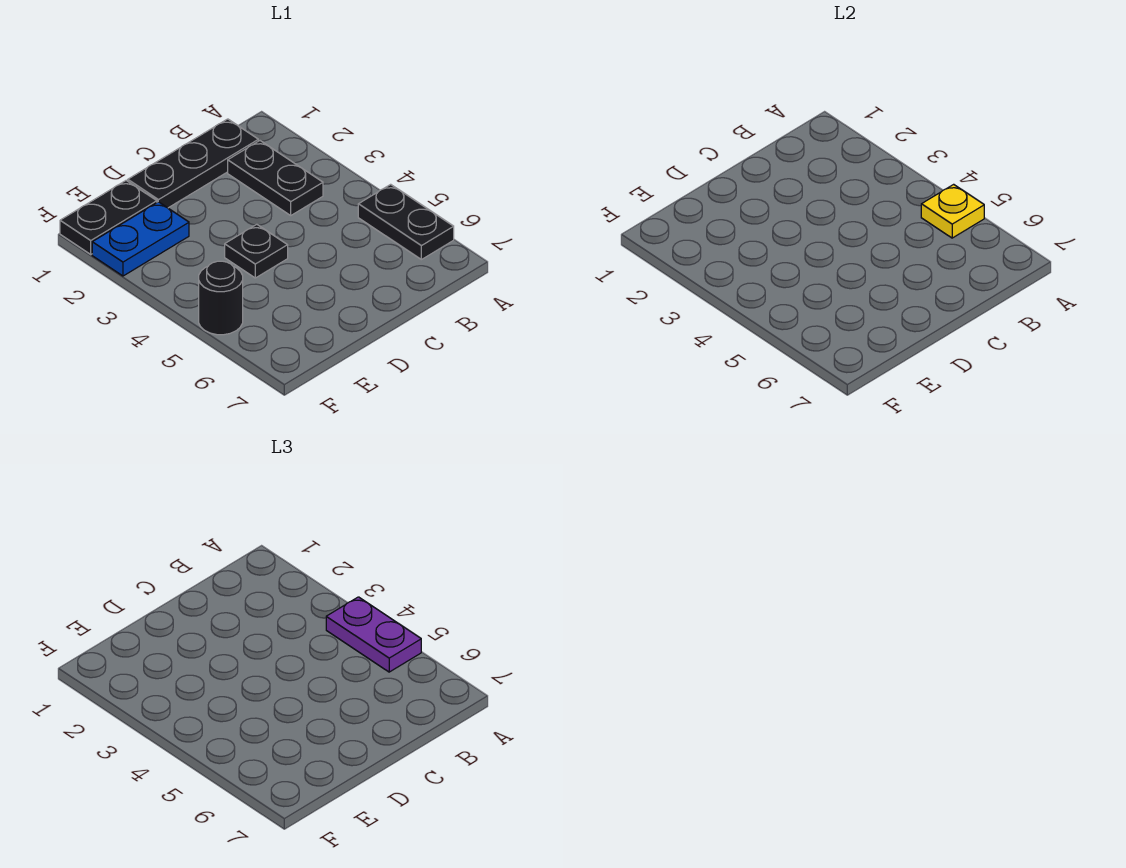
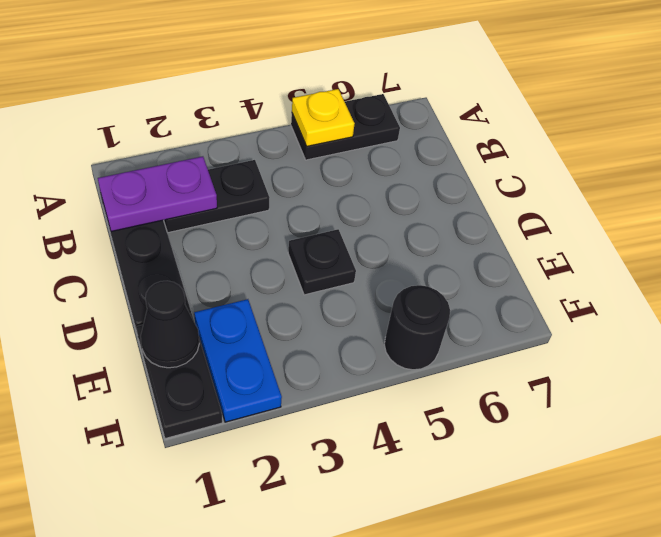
purple plate A4:A5 level 3 -> purple plate B1:B2 level 2
none -> black cone E1 level 2

